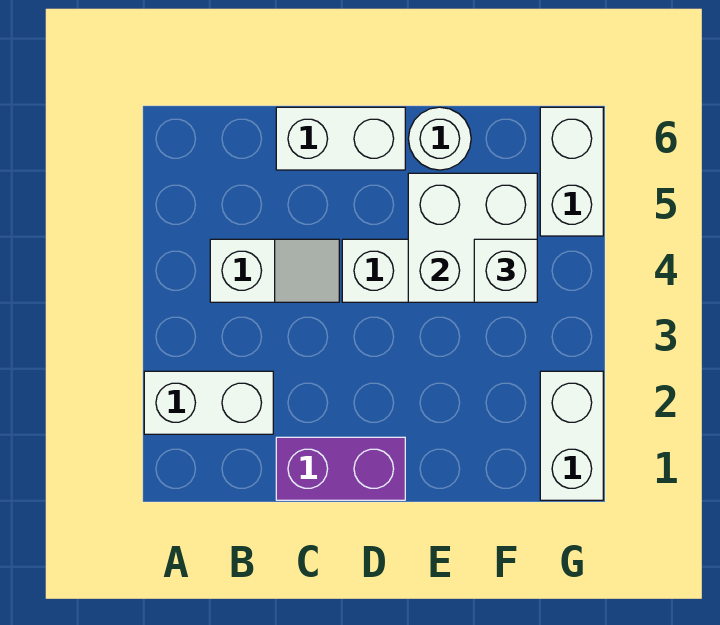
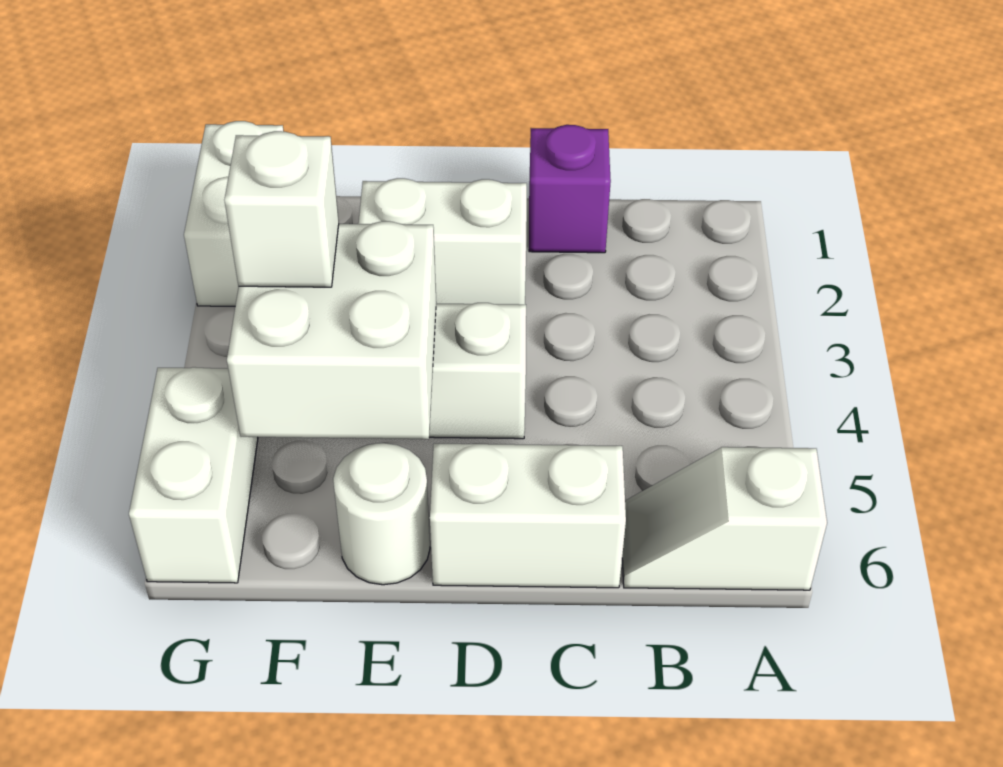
white brick A2:B2 level 1 -> white brick D2:E2 level 1
white slope B4:C4 level 1 top B -> white slope A6:B6 level 1 top A
purple brick C1:D1 level 1 -> purple brick C1 level 1

